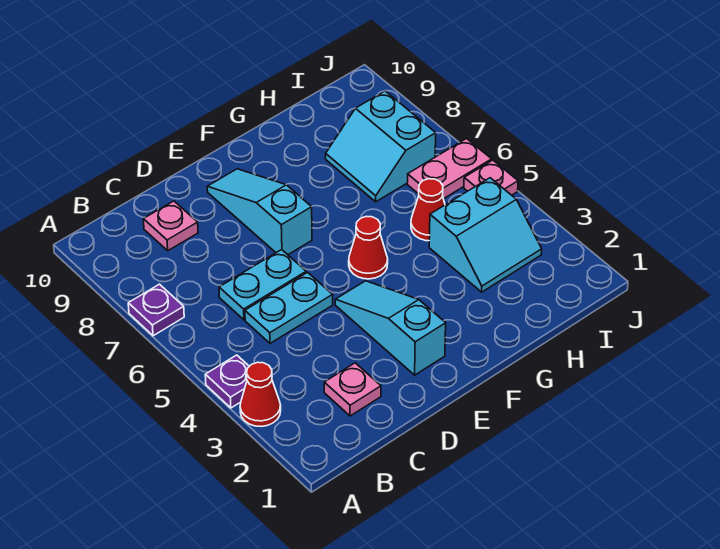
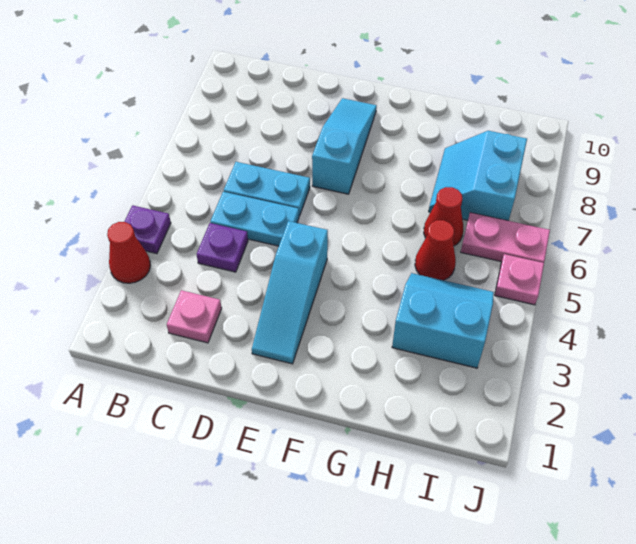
purple plate A7 level 1 -> purple plate C4 level 1
pink plate C9 level 1 -> none
cyan slope E2:E4 level 1 top 2 -> cyan slope E2:E4 level 1 top 4
red cone F5 level 1 -> red cone H6 level 1
cyan slope H3:I4 level 1 top 4 -> cyan slope H3:I4 level 1 top 3

